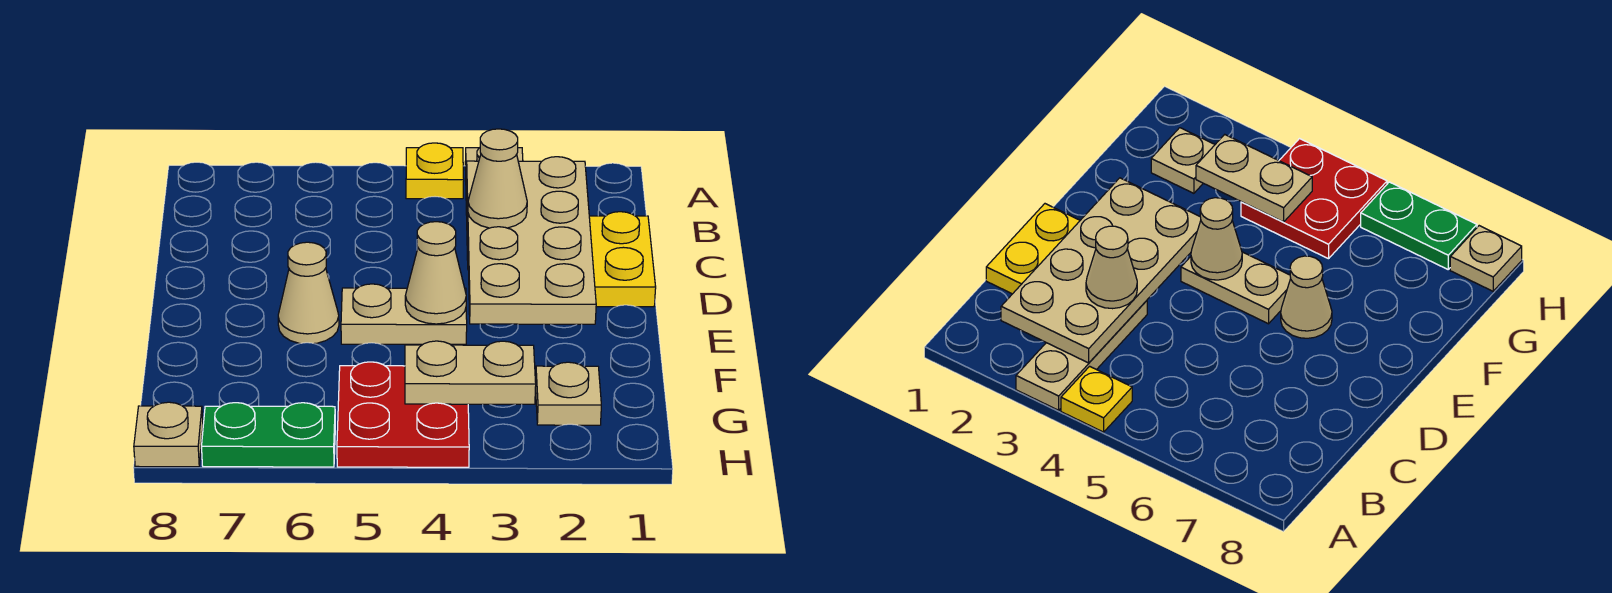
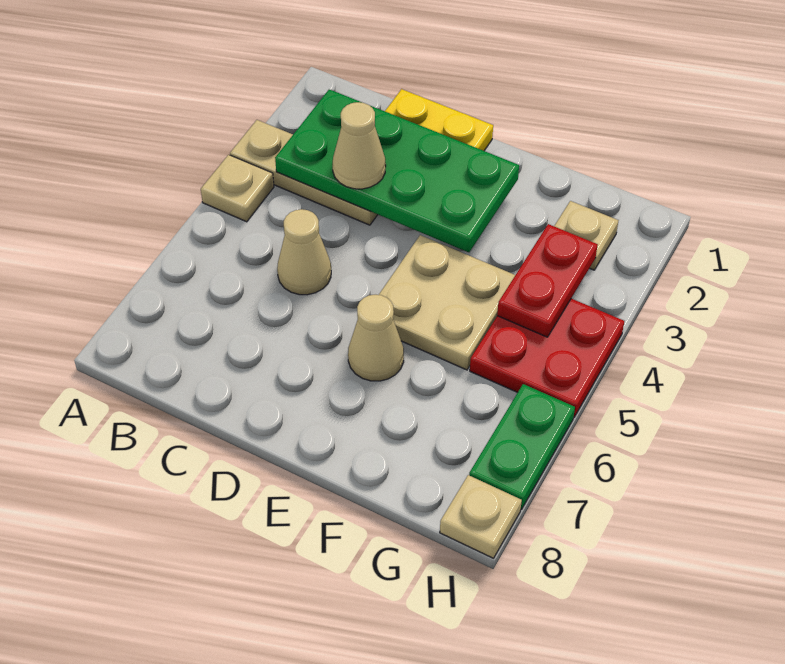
yellow plate A4 level 1 -> tan plate A4 level 1
tan plate B2:E3 level 2 -> green plate B2:E3 level 2
tan plate E4:E5 level 1 -> tan plate E4:F5 level 1
tan cone E4 level 2 -> tan cone C5 level 1
tan plate G3:G4 level 2 -> red plate G3:G4 level 2

